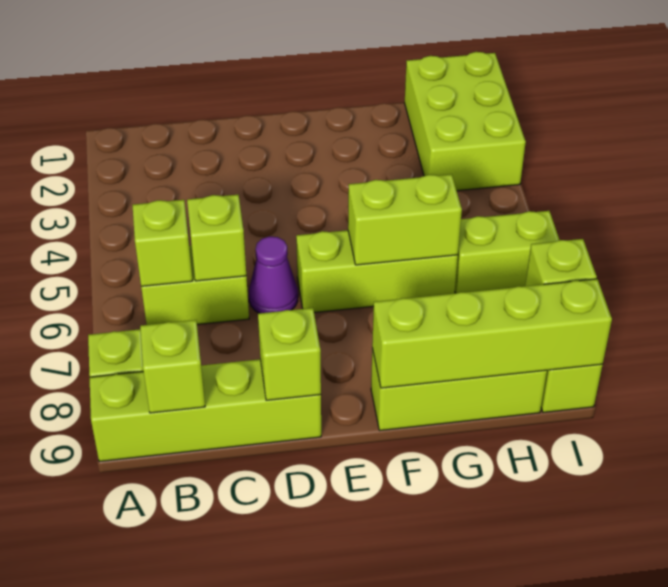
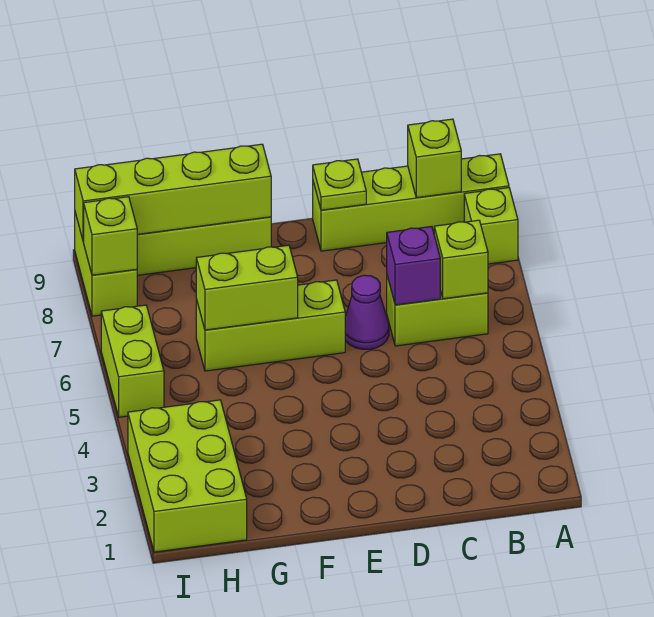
lime brick C6 level 2 -> purple brick C6 level 2
lime brick D9 level 2 -> lime plate D9 level 2
lime brick H6:I6 level 1 -> lime brick I5:I6 level 1

